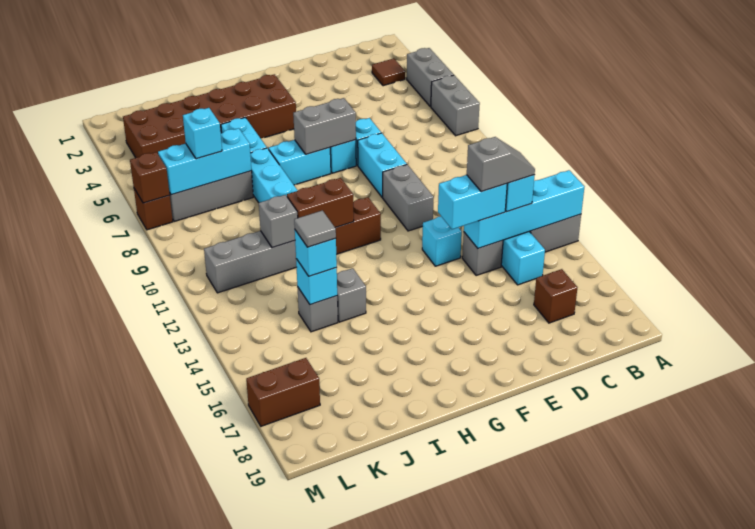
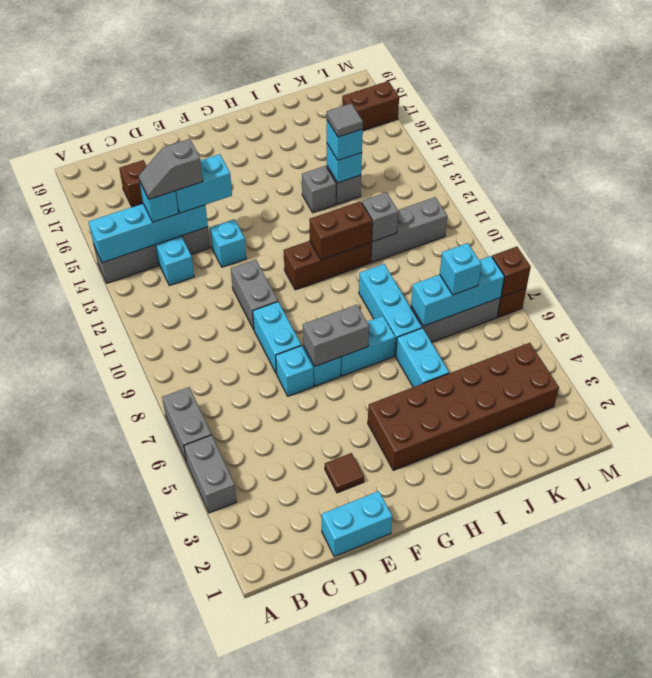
brown tile B3 level 1 -> brown tile E3 level 1
none -> cyan brick D1:E1 level 1

